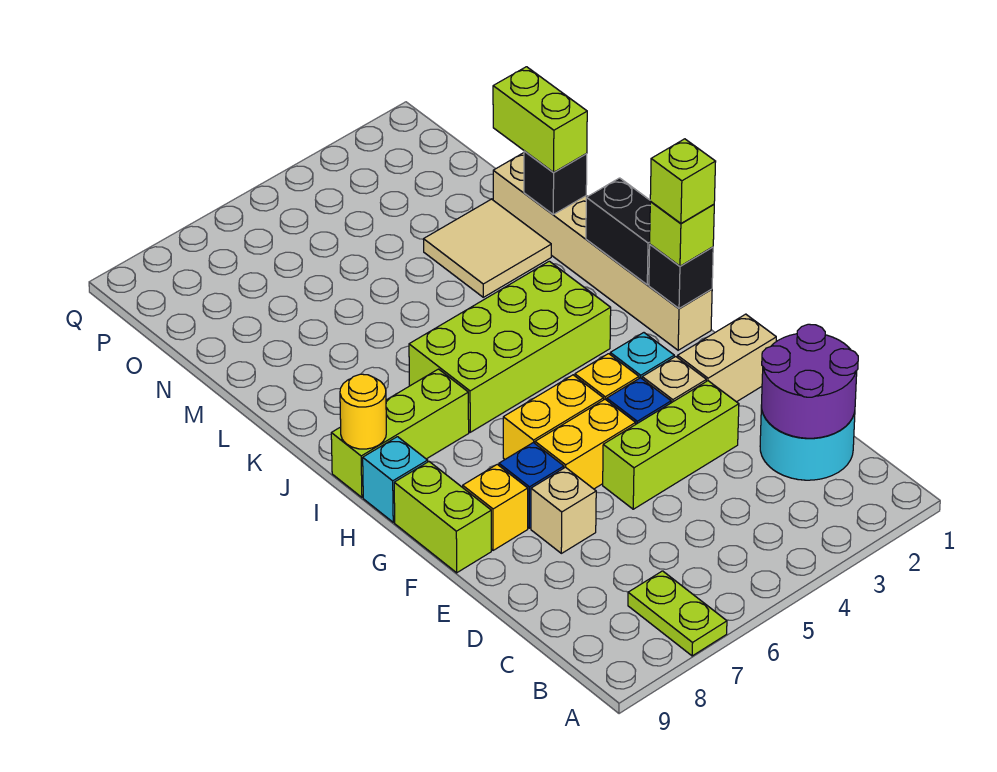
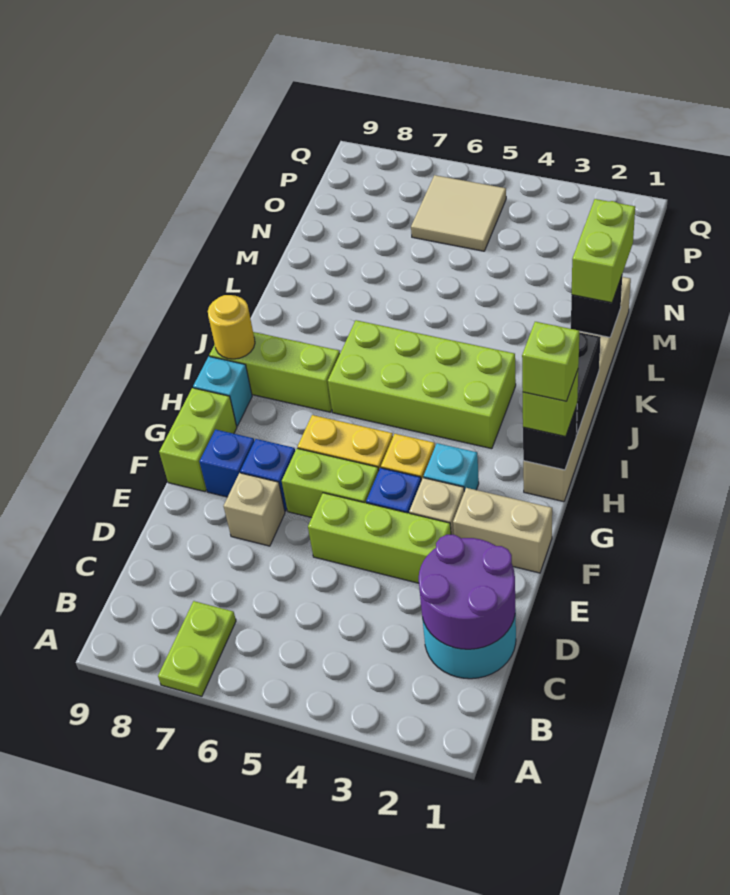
yellow brick F5:F6 level 1 -> lime brick F5:F6 level 1
yellow brick F8 level 1 -> blue brick F8 level 1
tan tile L2:M3 level 1 -> tan tile O5:P6 level 1

